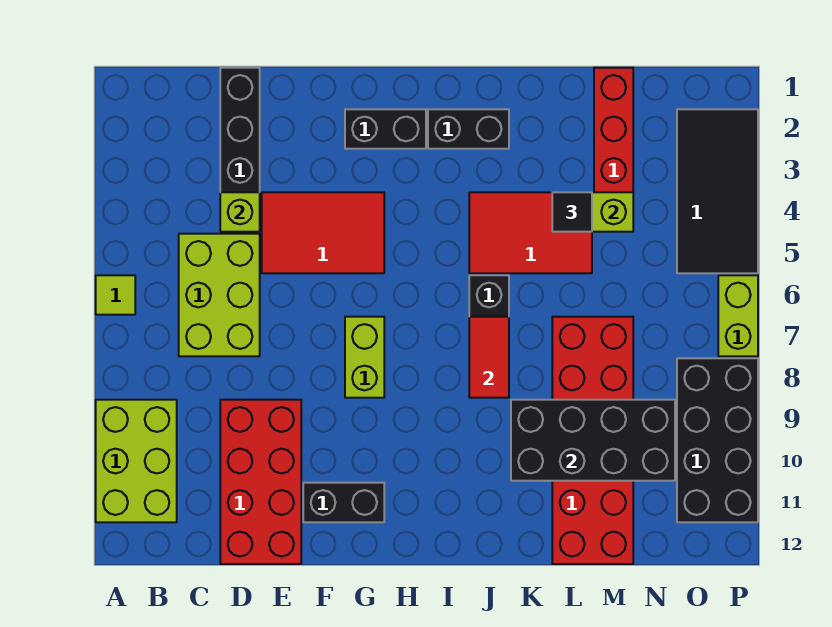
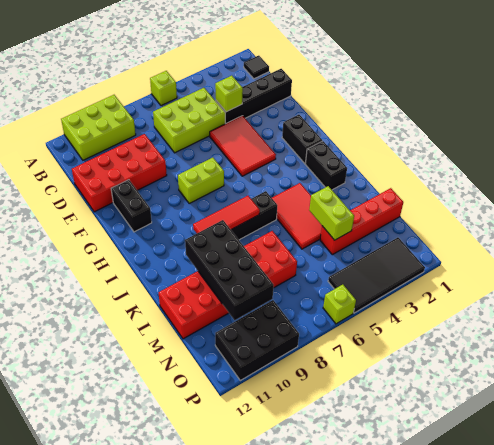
lime tile A6 level 1 -> lime brick A6 level 1
red tile J7:J8 level 2 -> red tile J7:J9 level 2
black tile L4 level 3 -> black tile B1 level 1
black brick O8:P11 level 1 -> black brick O9:P11 level 1
lime brick P6:P7 level 1 -> lime brick P6 level 1

